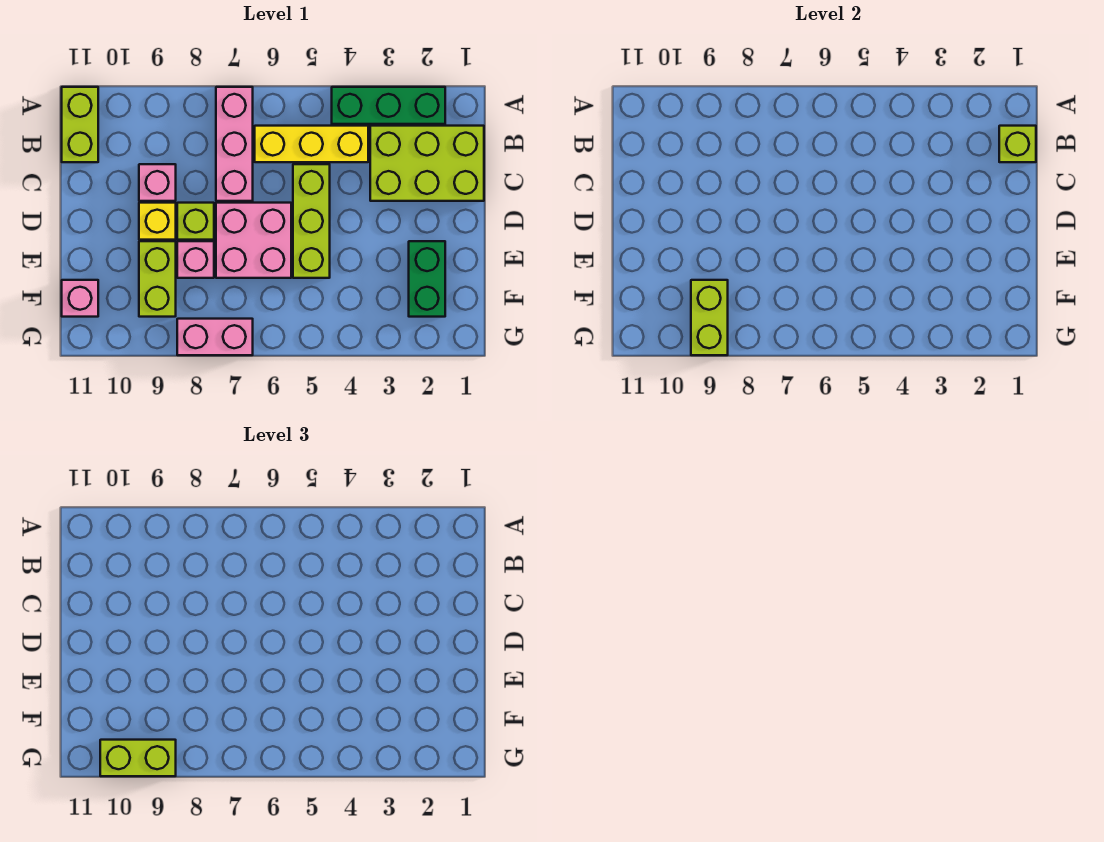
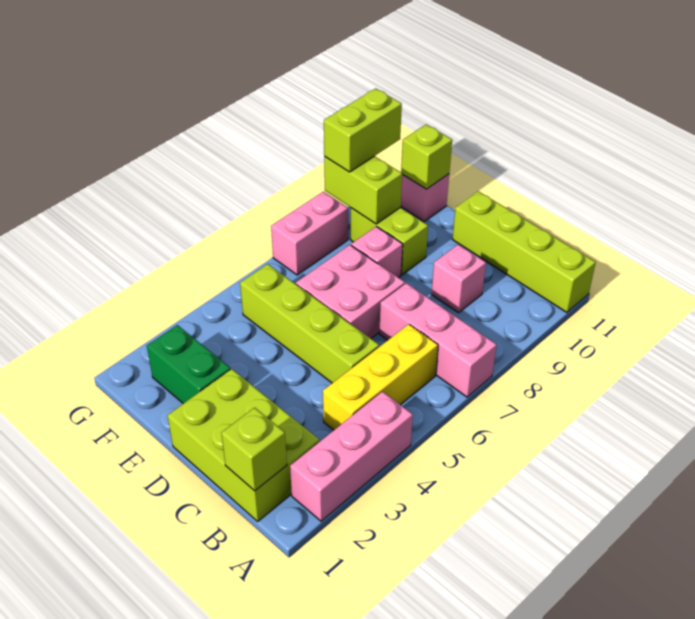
green brick A2:A4 level 1 -> pink brick A2:A4 level 1
lime brick A11:B11 level 1 -> lime brick A11:D11 level 1
lime brick B1:C3 level 1 -> lime brick B1:D2 level 1
lime brick C5:E5 level 1 -> lime brick C5:F5 level 1
lime brick D8 level 1 -> lime brick F11 level 2
yellow brick D9 level 1 -> none

